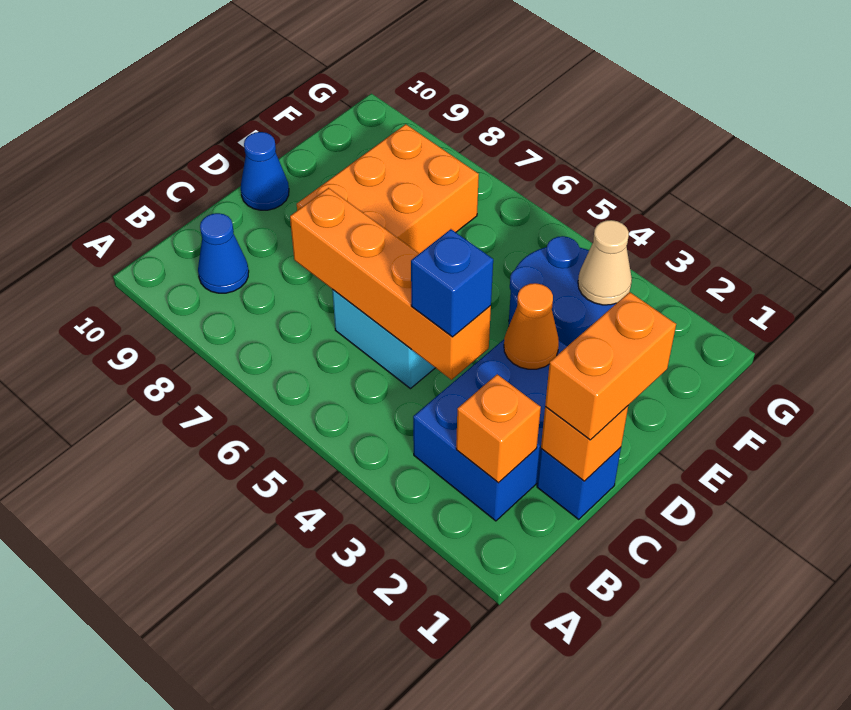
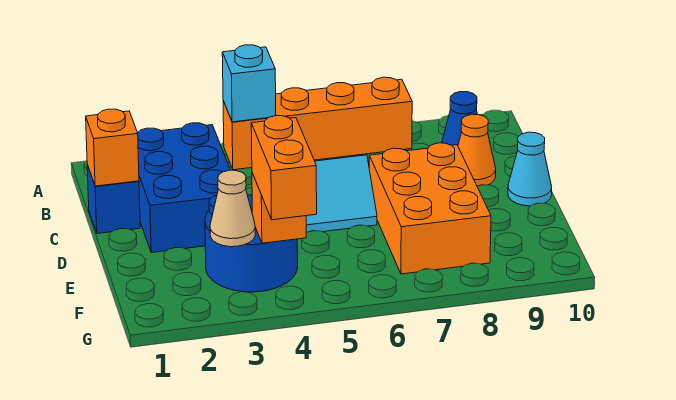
orange brick B2 level 2 -> orange brick F4 level 2
orange brick C1:D1 level 3 -> orange brick F4:G4 level 3
blue brick C4 level 3 -> cyan brick C4 level 3
orange cone D3 level 2 -> orange cone C9 level 1
blue cone D10 level 1 -> cyan cone D10 level 1

